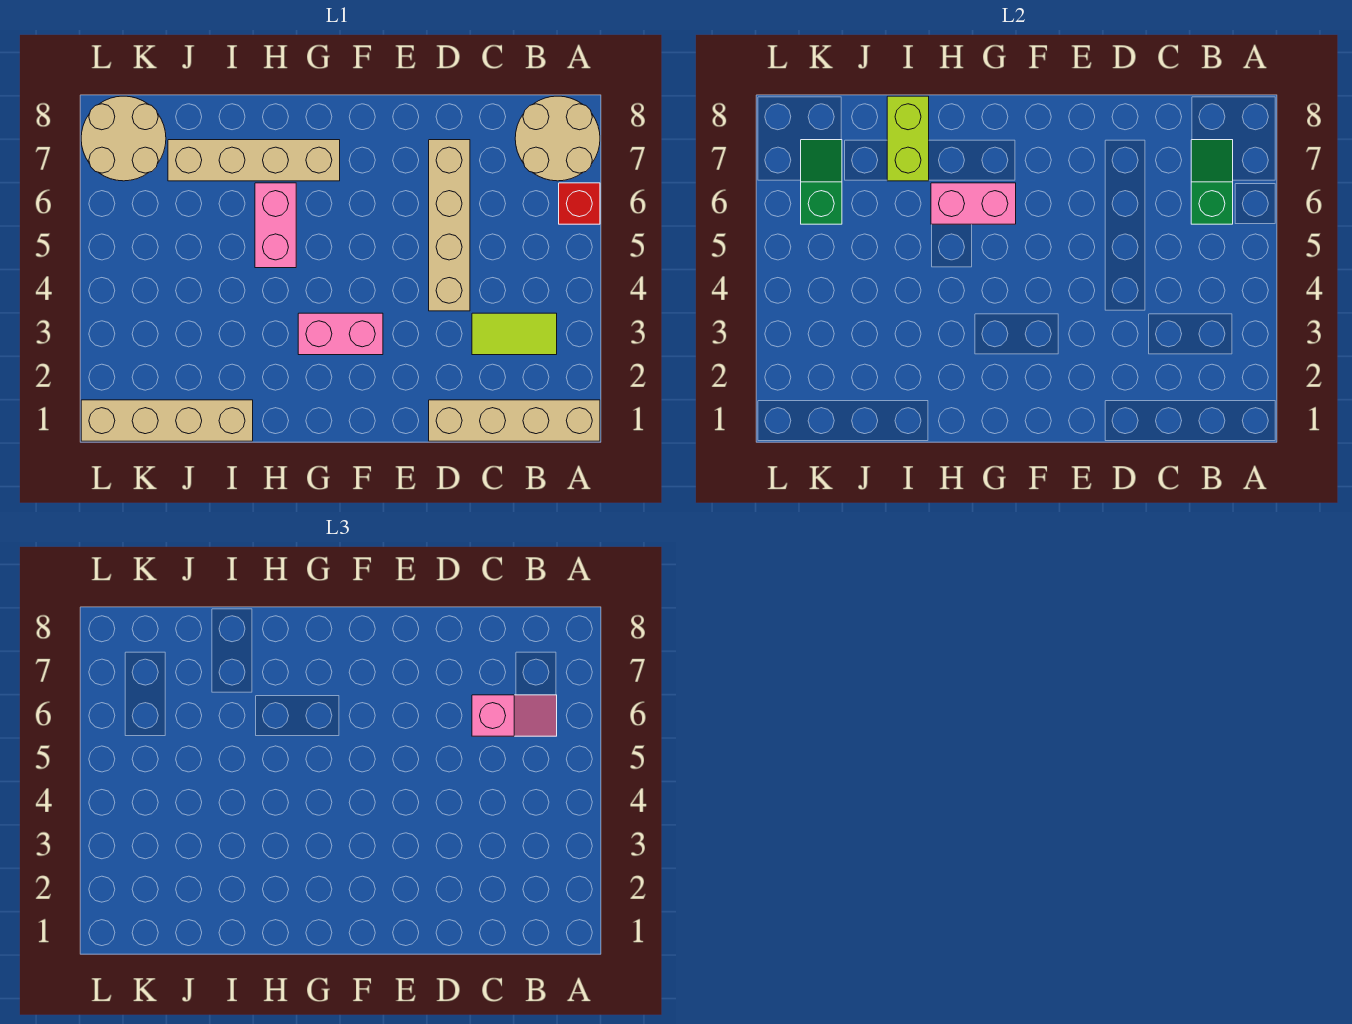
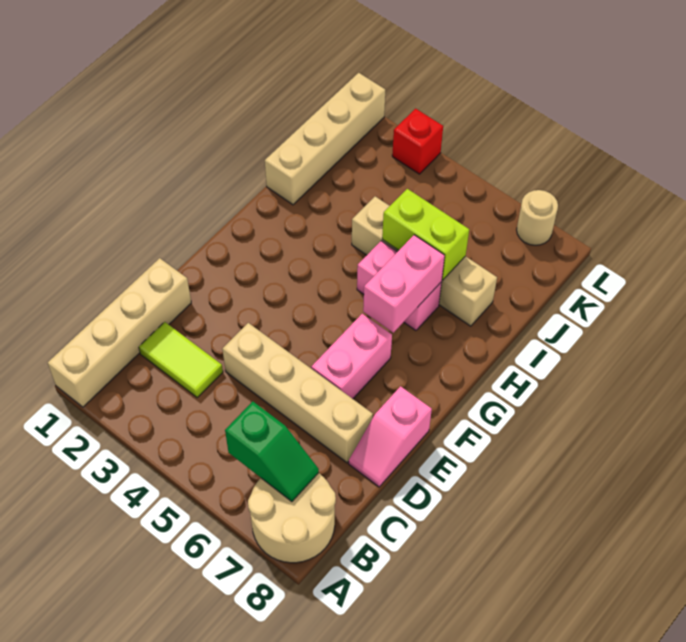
red brick A6 level 1 -> red brick L3 level 1
lime tile B3:C3 level 1 -> lime tile C2:C3 level 1
pink slope B6:C6 level 3 top C -> pink slope D8:E8 level 1 top E
pink brick F3:G3 level 1 -> pink brick E6:F6 level 1
tan brick G7:J7 level 1 -> tan brick I4:I7 level 1
lime brick I7:I8 level 2 -> lime brick I5:I6 level 2
green slope K6:K7 level 2 top 6 -> none
tan round brick K7:L8 level 1 -> tan round brick L7 level 1

